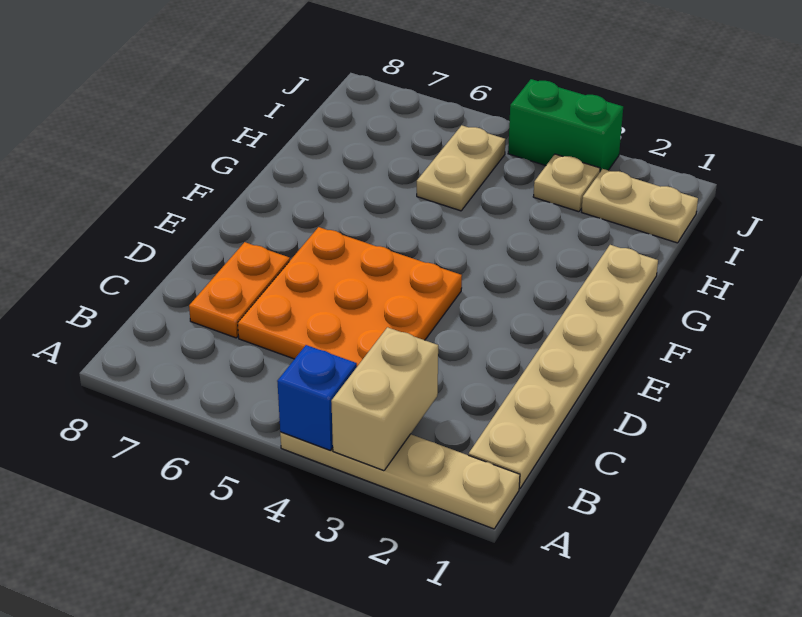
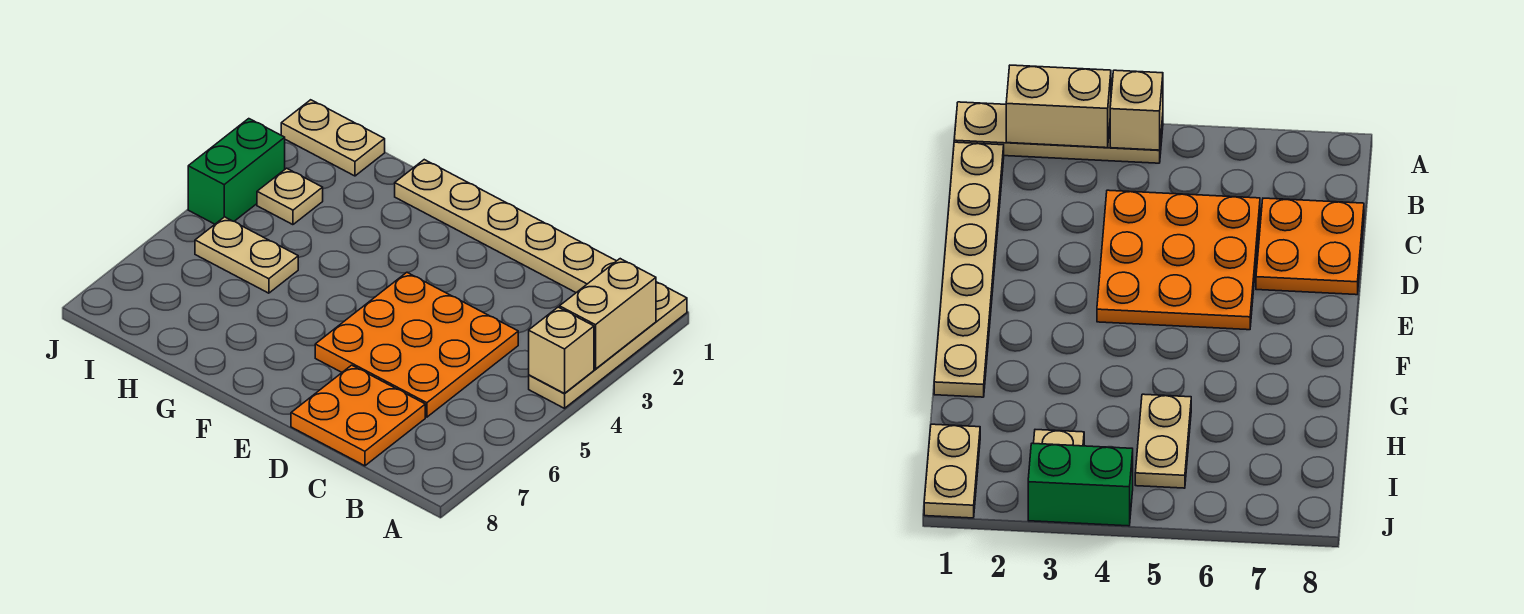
tan brick A3:B3 level 2 -> tan brick A2:A3 level 2
blue brick A4 level 2 -> tan brick A4 level 2
orange plate C7:D7 level 1 -> orange plate C7:D8 level 1
tan plate I1:I2 level 1 -> tan plate I1:J1 level 1

